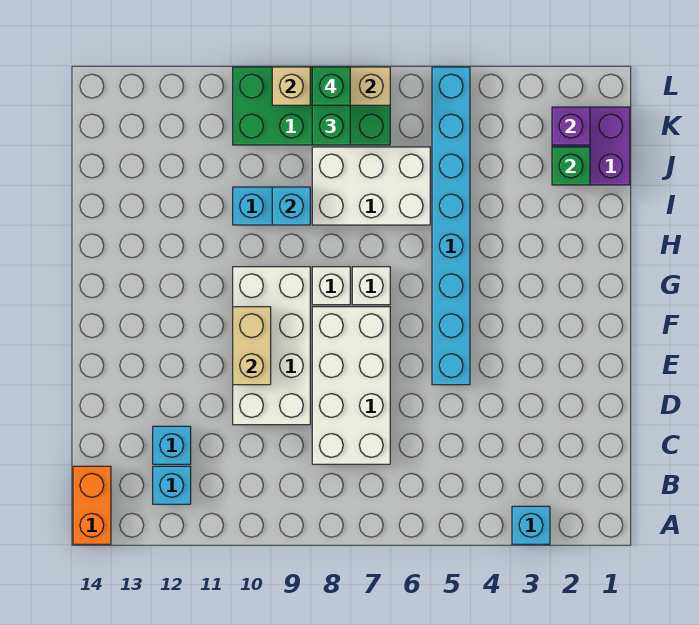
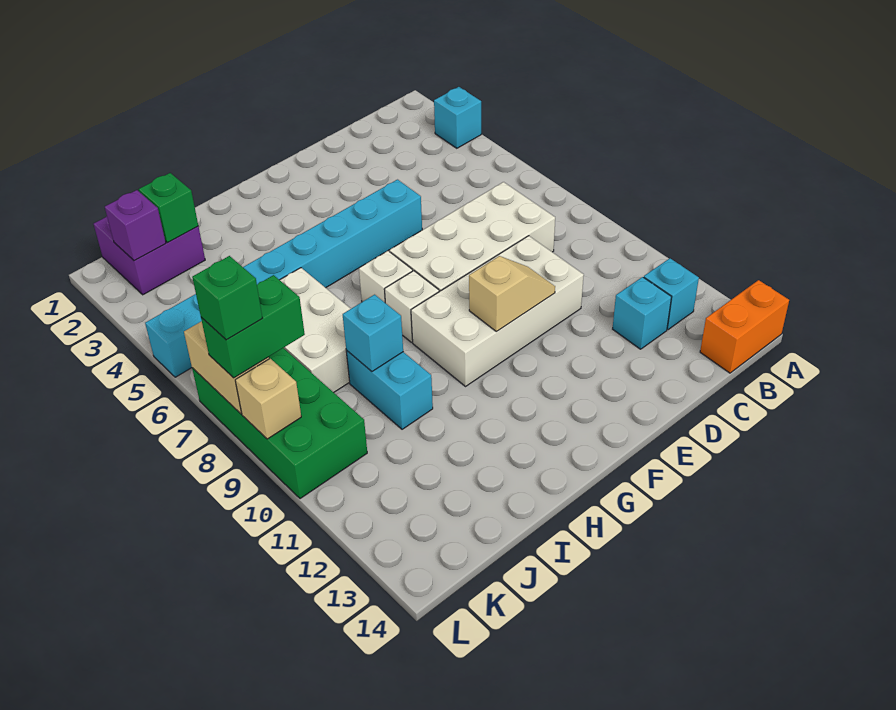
tan brick E10:F10 level 2 -> tan slope E10:F10 level 2 top F

